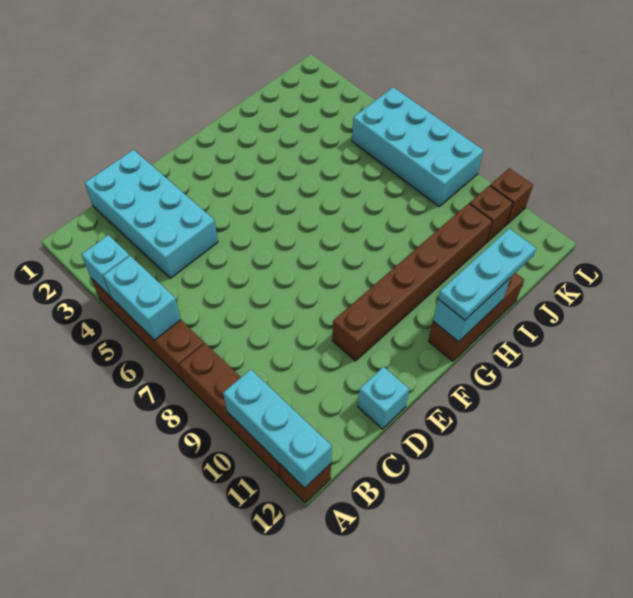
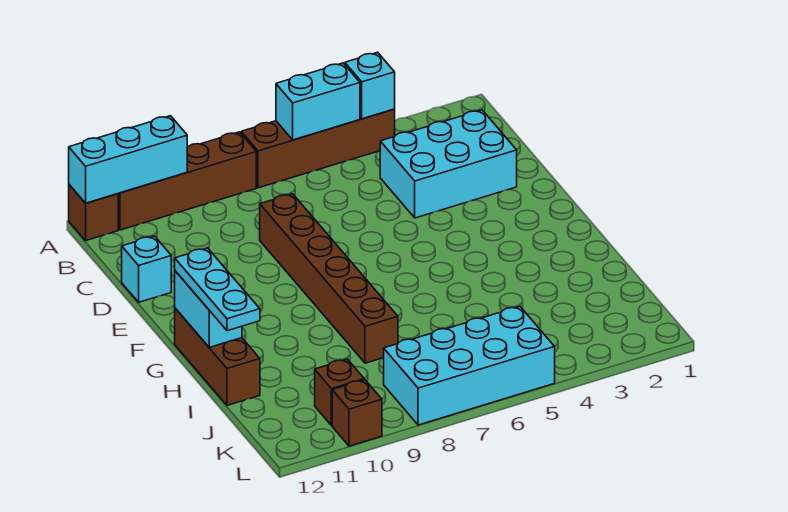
cyan brick C1:D4 level 1 -> cyan brick C2:D4 level 1
brown brick E10:J10 level 1 -> brown brick D8:I8 level 1

